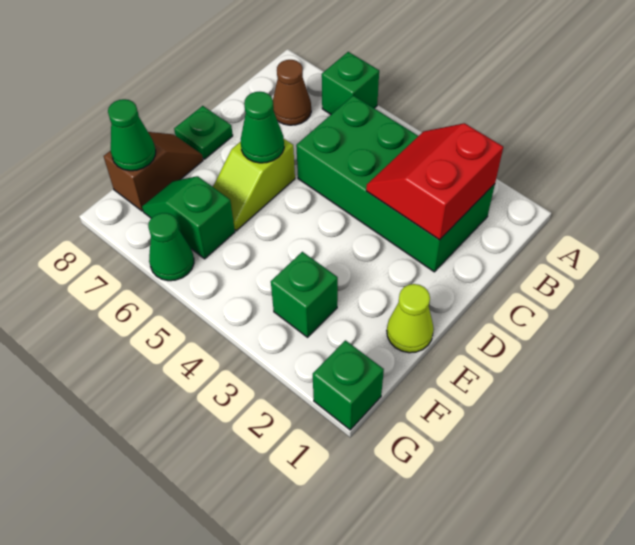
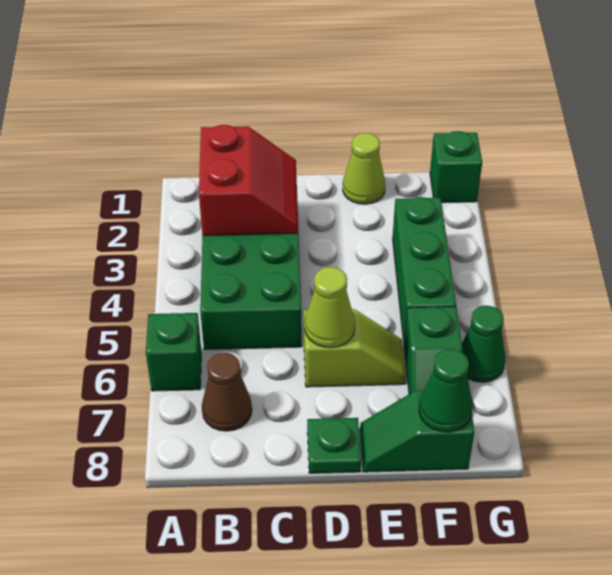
red slope B2:C3 level 2 top 2 -> red slope B2:C3 level 2 top B
green cone D6 level 2 -> lime cone D6 level 2
brown slope E8:F8 level 1 top F -> green slope E8:F8 level 1 top F
green brick F3 level 1 -> green brick F3:F5 level 1

